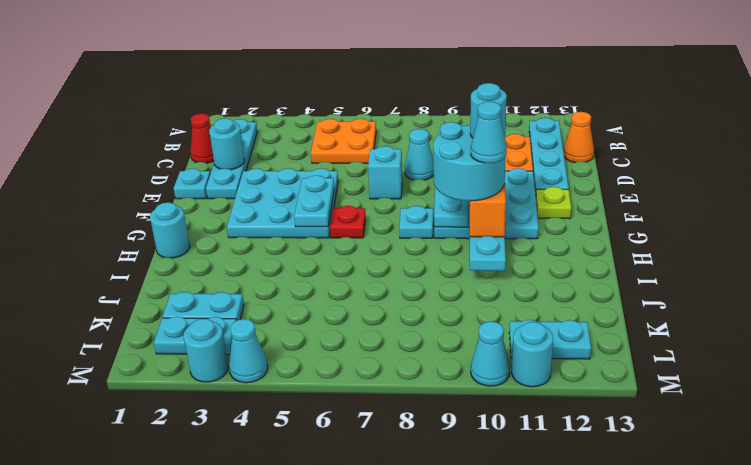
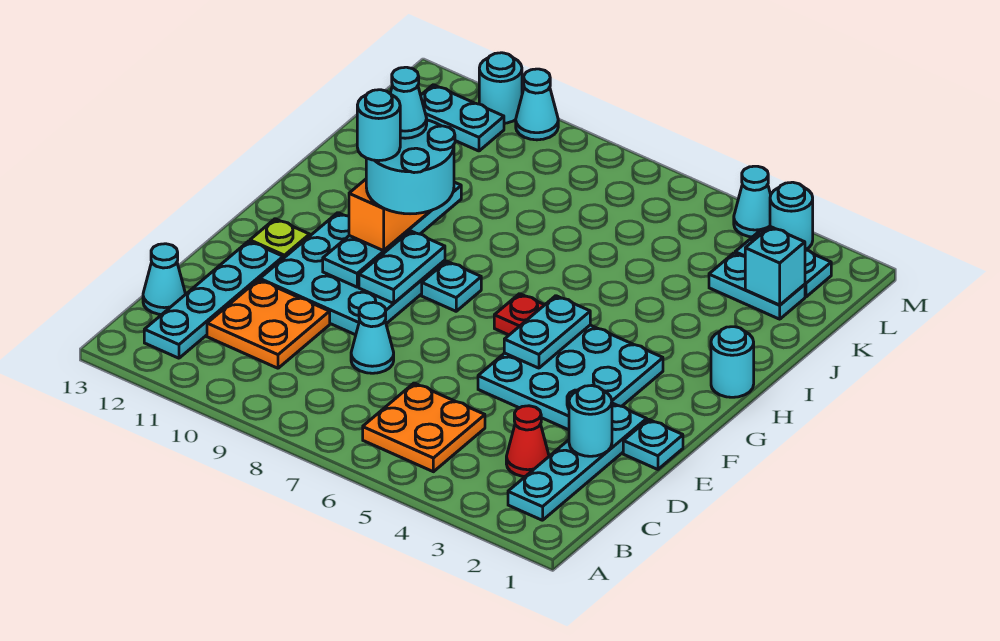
red cone C1 level 1 -> red cone C3 level 1
orange cone C13 level 1 -> cyan cone C13 level 1
cyan brick E7 level 1 -> cyan brick K2 level 2

